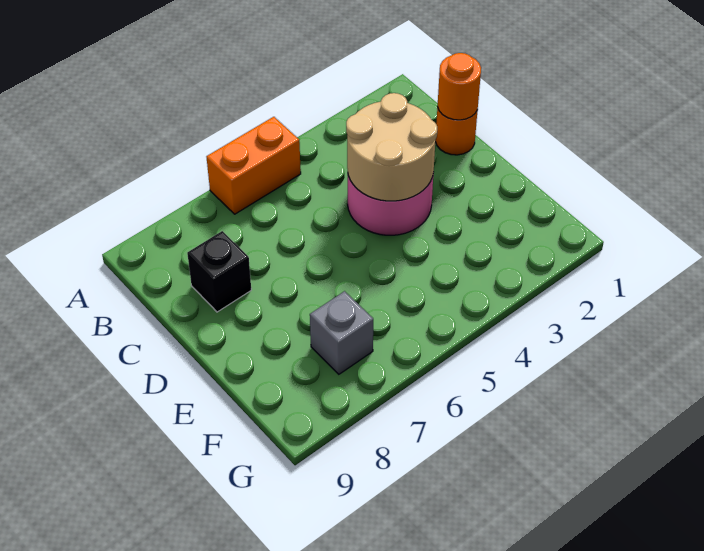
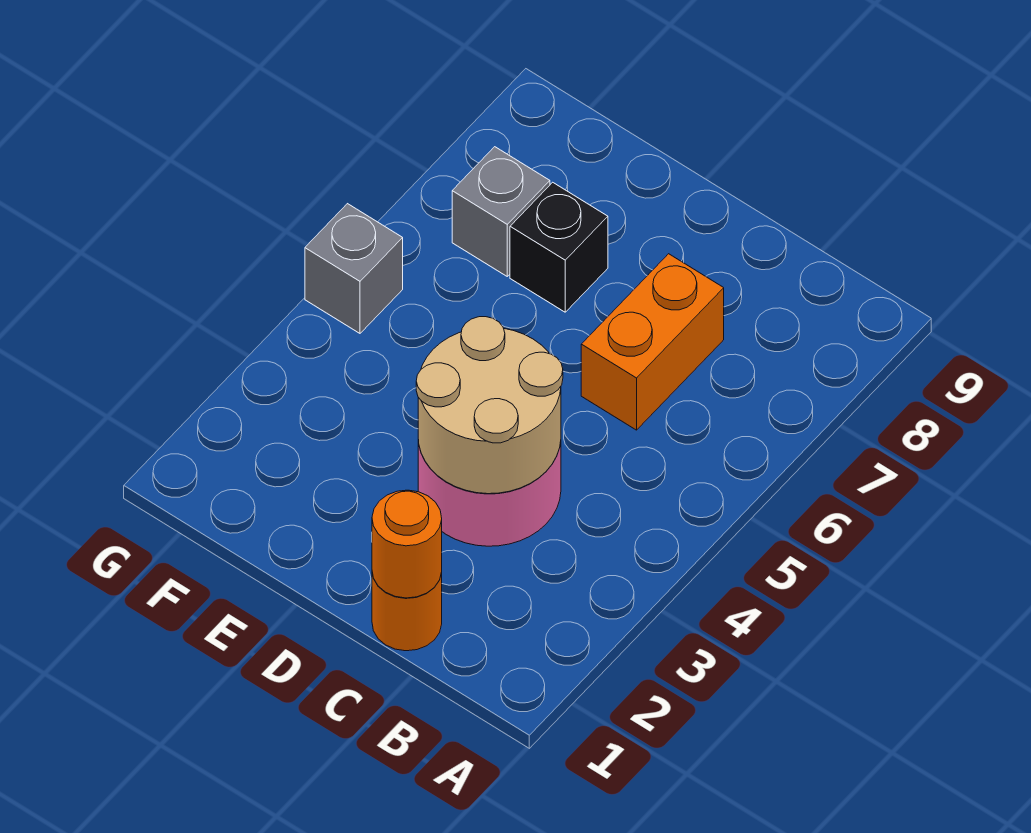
orange brick A5:A6 level 1 -> orange brick C6:C7 level 1
black brick C8 level 1 -> black brick E7 level 1
none -> grey brick G5 level 1

